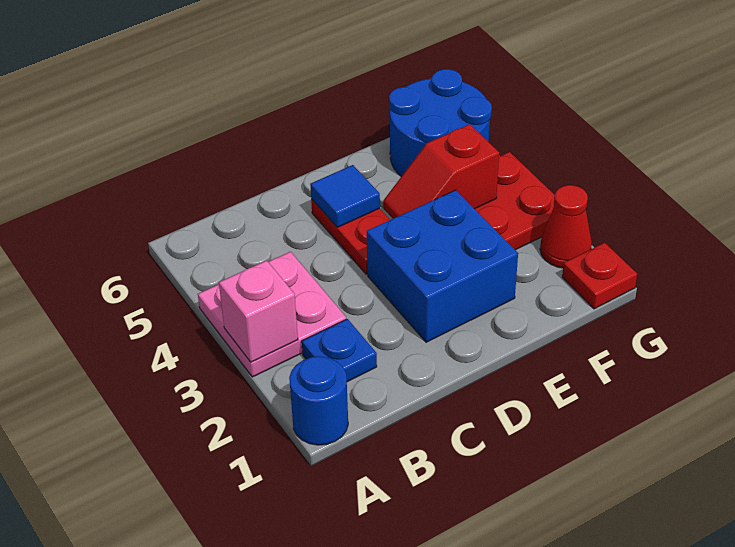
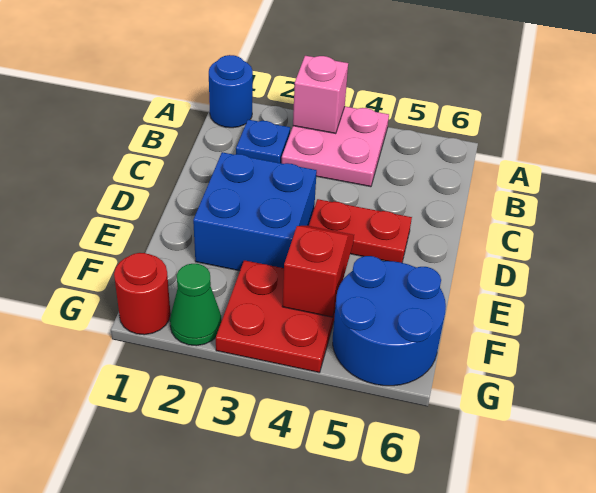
blue tile D5 level 2 -> none
red plate G1 level 1 -> red round brick G1 level 1
red cone G2 level 1 -> green cone G2 level 1

